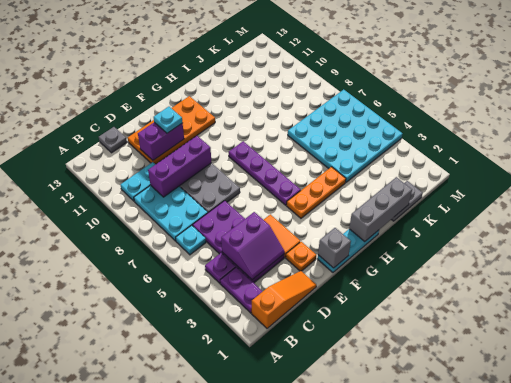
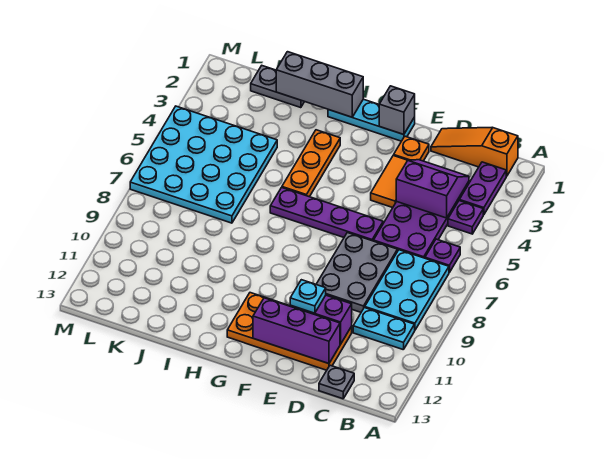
cyan plate B6 level 1 -> purple plate B6 level 1
purple brick C9:E9 level 2 -> purple brick D12:F12 level 2
orange plate G4:I4 level 1 -> orange plate H3:H5 level 1
purple plate G5:G8 level 1 -> purple plate E6:H6 level 1

